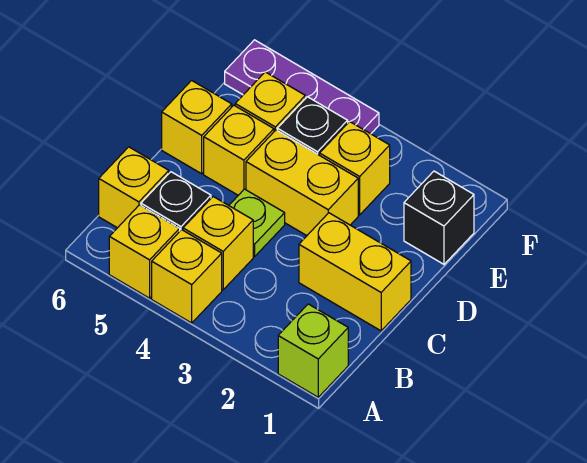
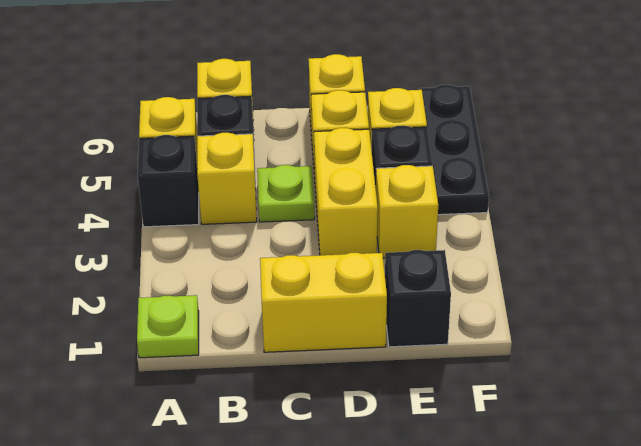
lime brick A1 level 1 -> lime plate A1 level 1
yellow brick A4 level 1 -> black brick A4 level 1
yellow brick C1:C2 level 1 -> yellow brick C1:D1 level 1
purple plate F4:F6 level 1 -> black plate F4:F6 level 1

